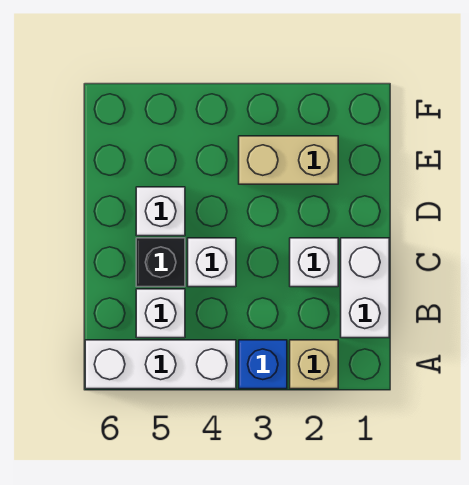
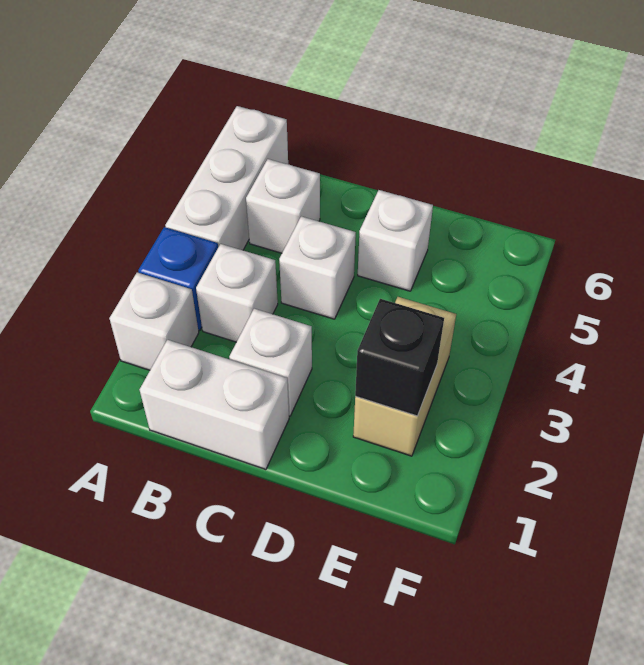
tan brick A2 level 1 -> white brick A2 level 1
none -> white brick B3 level 1
black brick C5 level 1 -> black brick E2 level 2

